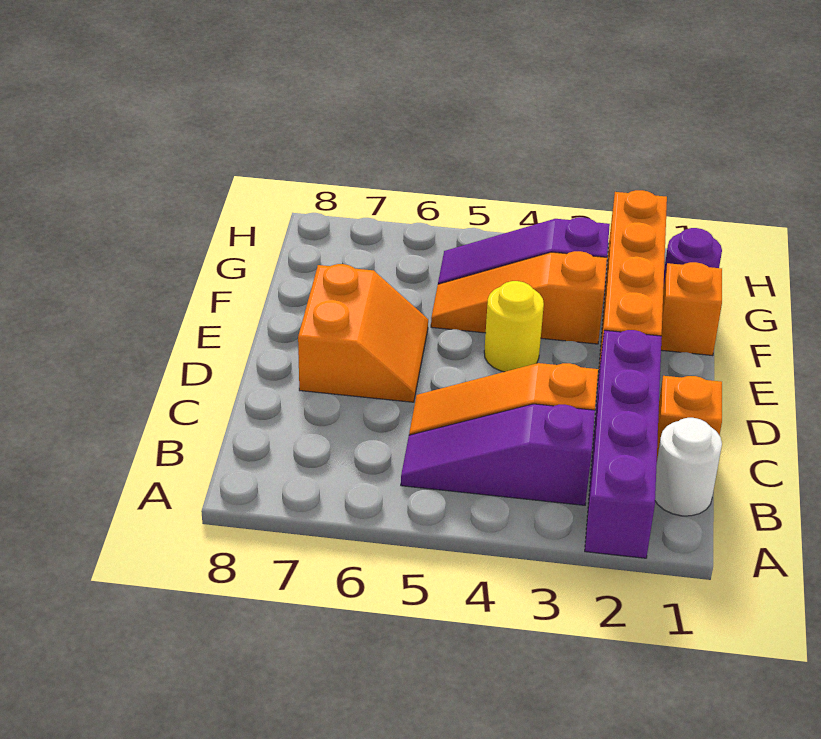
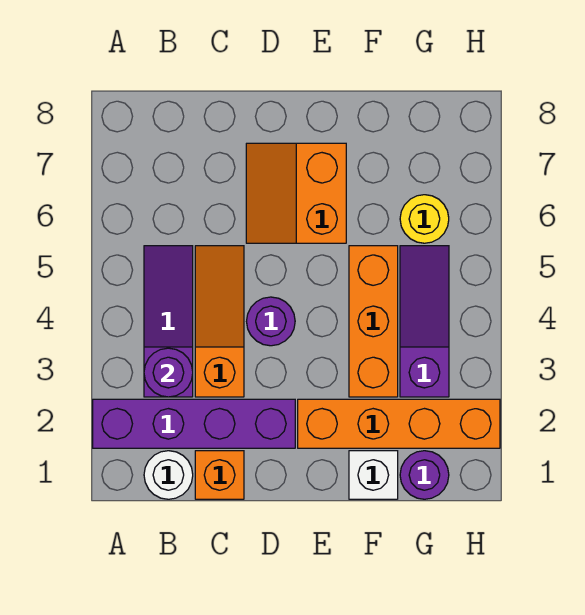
none -> purple round brick B3 level 2
none -> purple round brick D4 level 1
orange slope D6:E7 level 1 top 7 -> orange slope D6:E7 level 1 top E
yellow round brick E4 level 1 -> yellow round brick G6 level 1
orange brick F1 level 1 -> white brick F1 level 1
orange slope F3:F5 level 1 top 3 -> orange brick F3:F5 level 1

